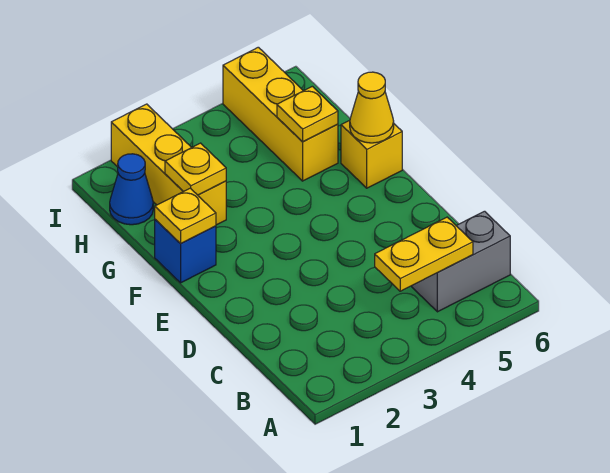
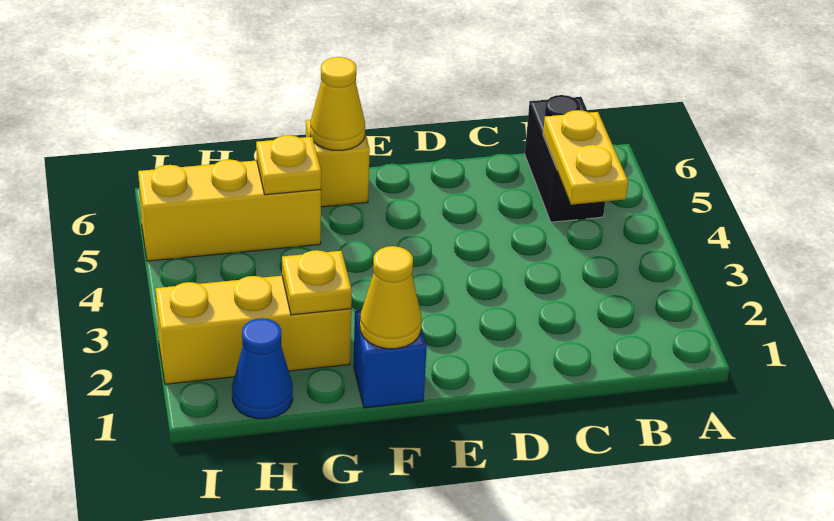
grey brick B5:B6 level 1 -> black brick B5:B6 level 1
yellow plate F1 level 2 -> yellow cone F1 level 2

